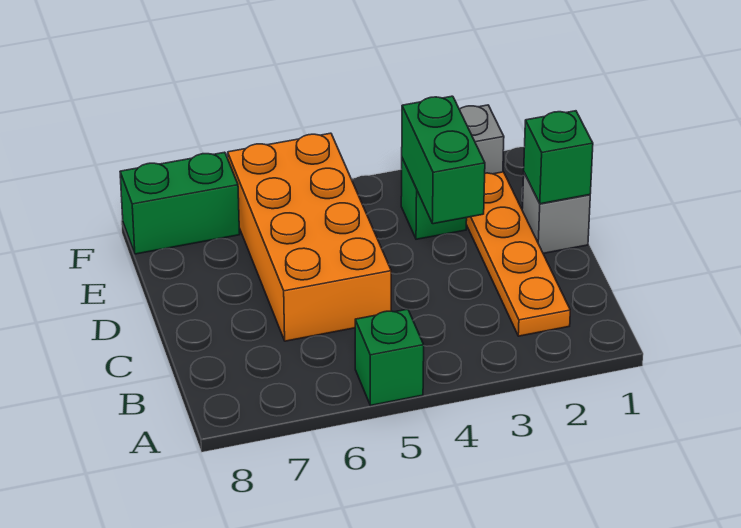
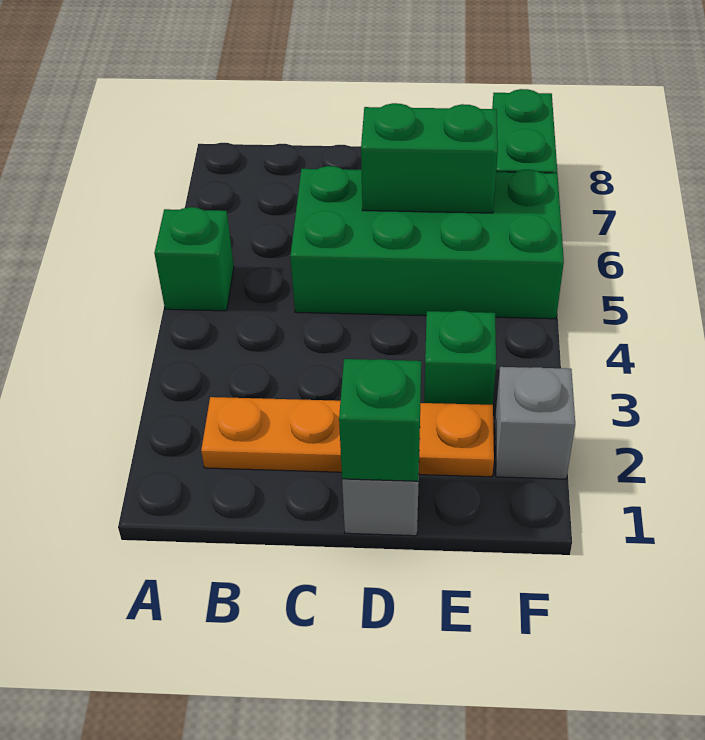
orange brick C5:F6 level 1 -> green brick C5:F6 level 1
green brick D3:E3 level 2 -> green brick D6:E6 level 2

